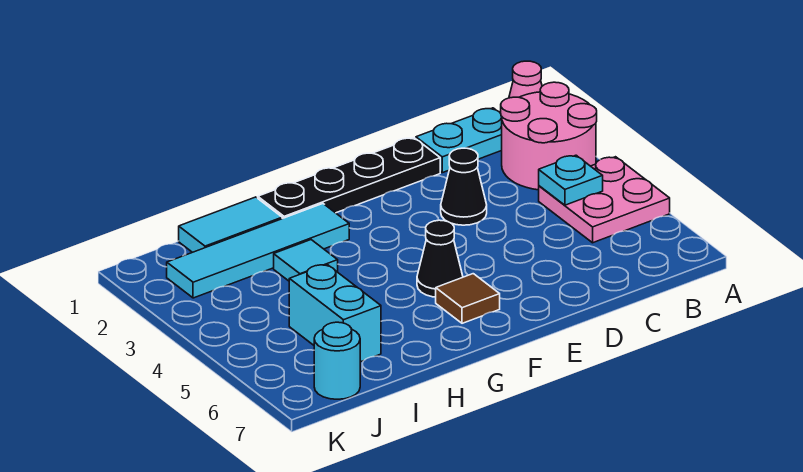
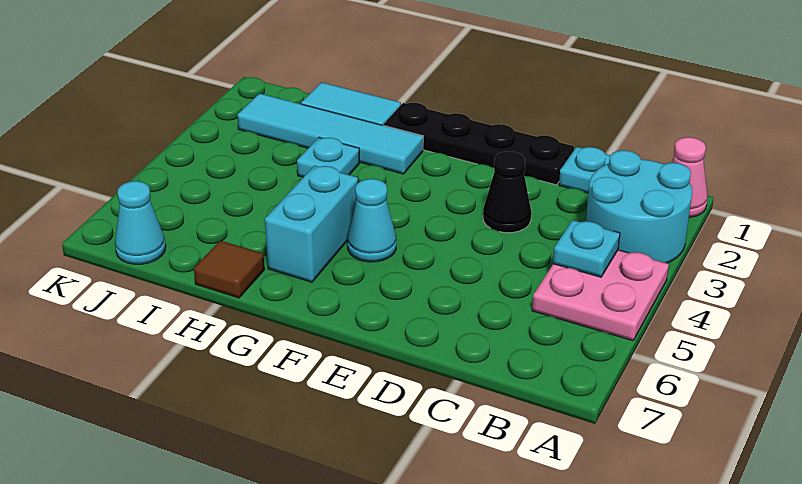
pink round brick A2:B3 level 1 -> cyan round brick A2:B3 level 1
black cone F5 level 1 -> cyan cone F5 level 1
brown tile F6 level 1 -> brown tile H7 level 1
cyan tile H3 level 1 -> cyan plate H3 level 1
cyan brick I5:I6 level 1 -> cyan brick G5:G6 level 1
cyan round brick J7 level 1 -> cyan cone J7 level 1

